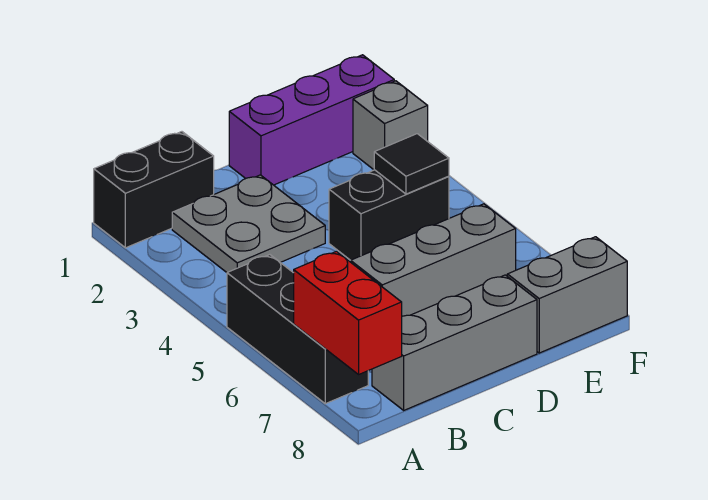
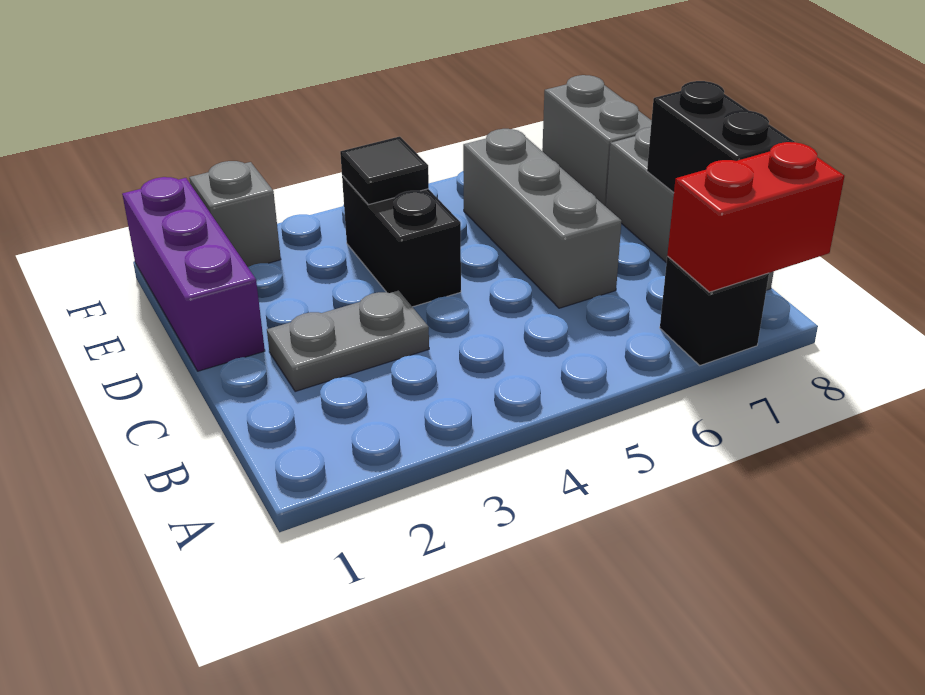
black brick A1:B1 level 1 -> black brick B8:C8 level 2
black brick A5:A7 level 1 -> black brick A7 level 1
grey plate B2:C3 level 1 -> grey plate C2:C3 level 1

